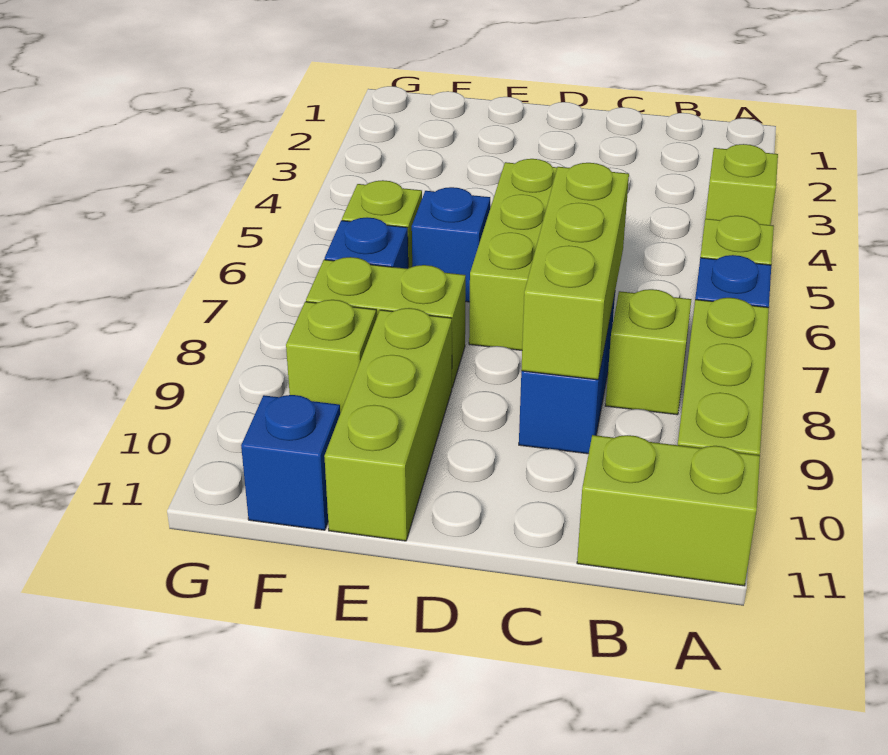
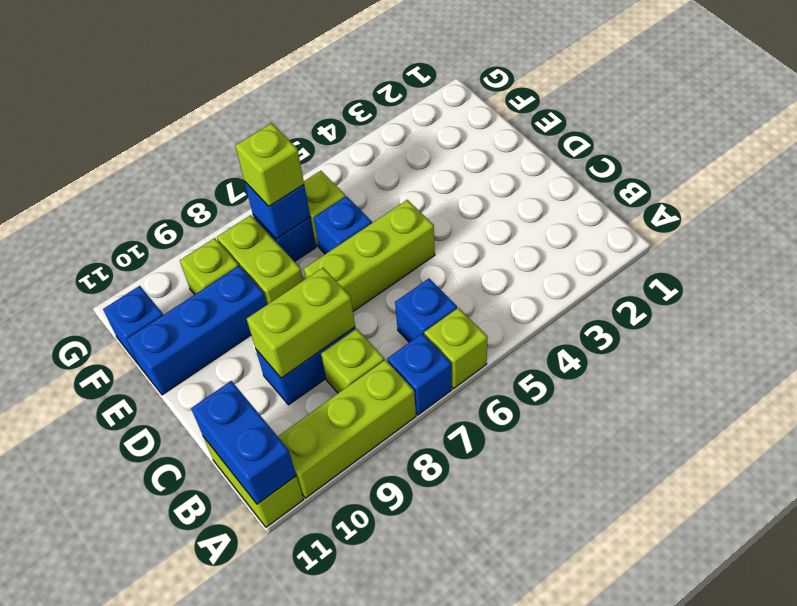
lime brick A4 level 1 -> lime brick F7 level 3
none -> blue brick A11:B11 level 2
none -> blue brick B6 level 1
lime brick C7:C9 level 2 -> lime brick C8:C9 level 2
lime brick E9:E11 level 1 -> blue brick E9:E11 level 1
none -> blue brick F7 level 2

